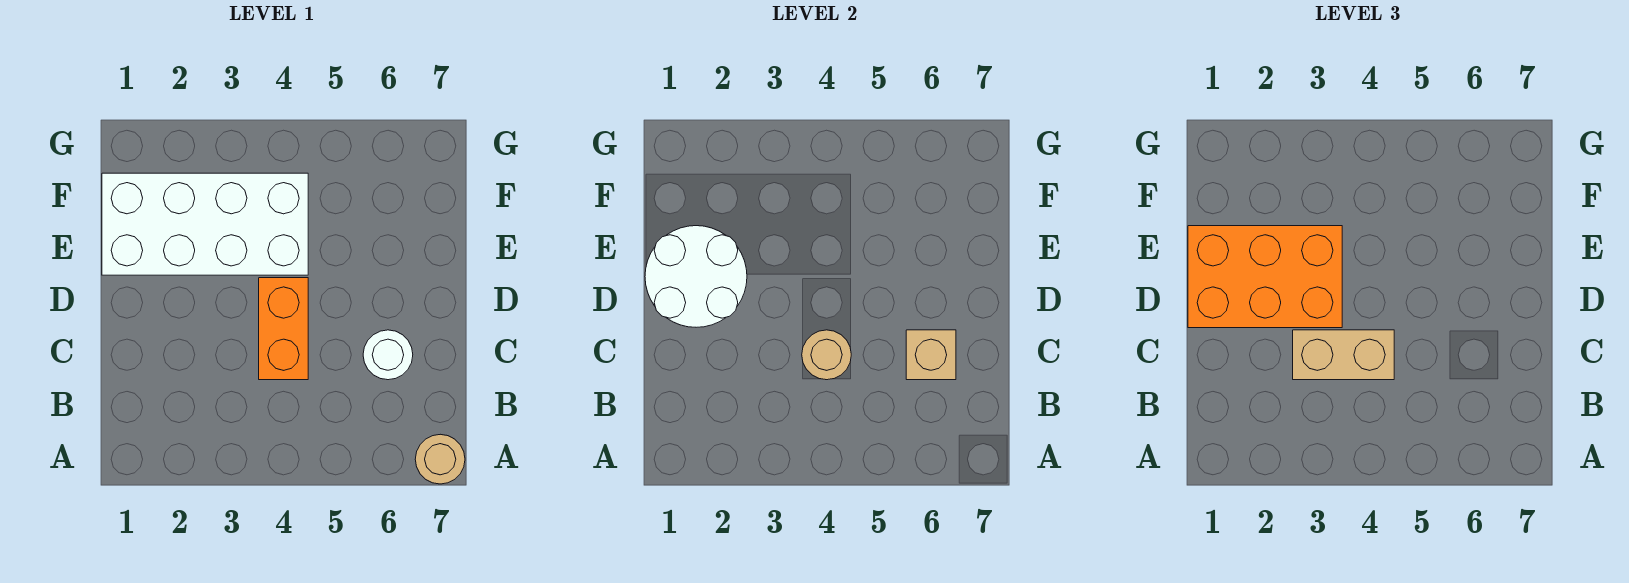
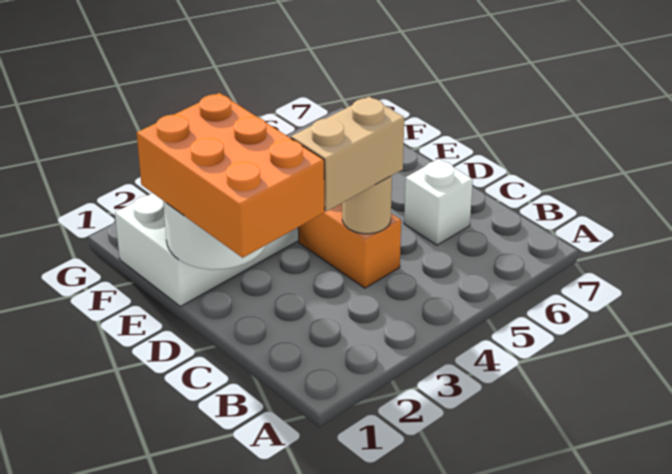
tan round brick A7 level 1 -> none
white round brick C6 level 1 -> white brick C6 level 1
tan brick C6 level 2 -> none
orange brick D1:E3 level 3 -> orange brick C1:E2 level 3

